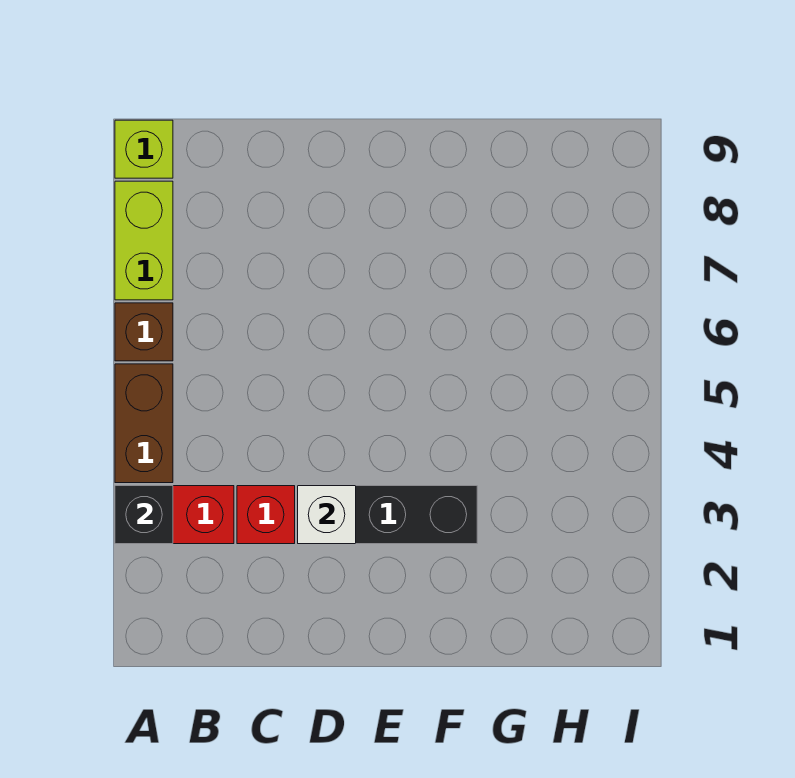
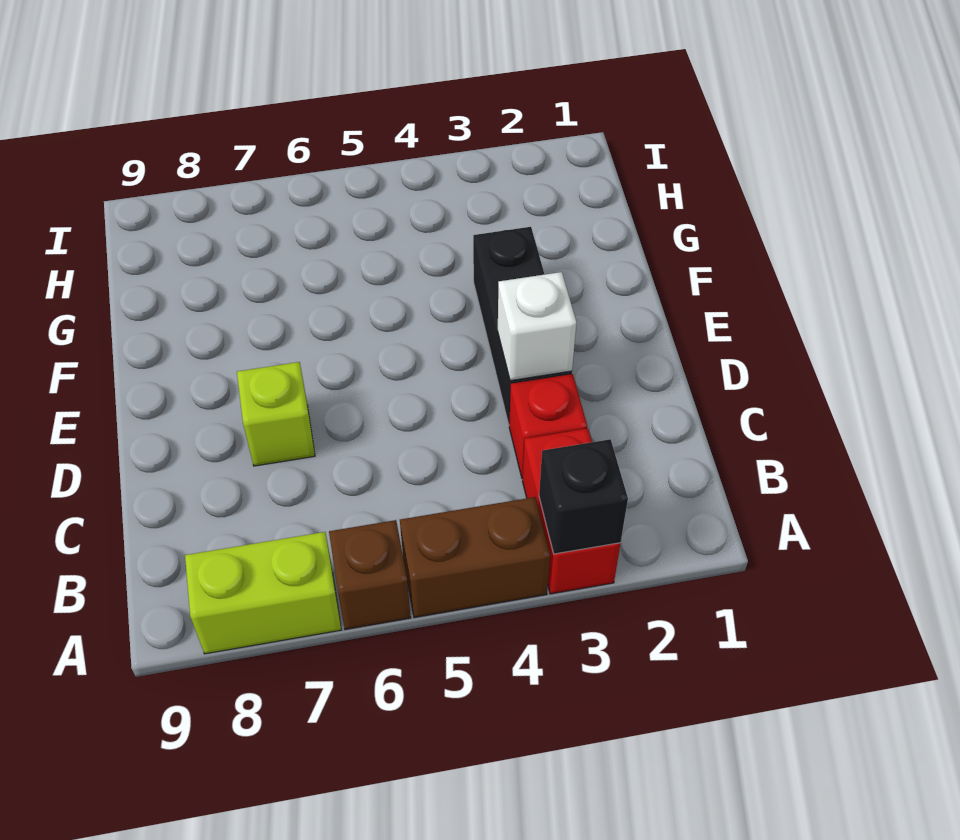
lime brick A9 level 1 -> lime brick D7 level 1

